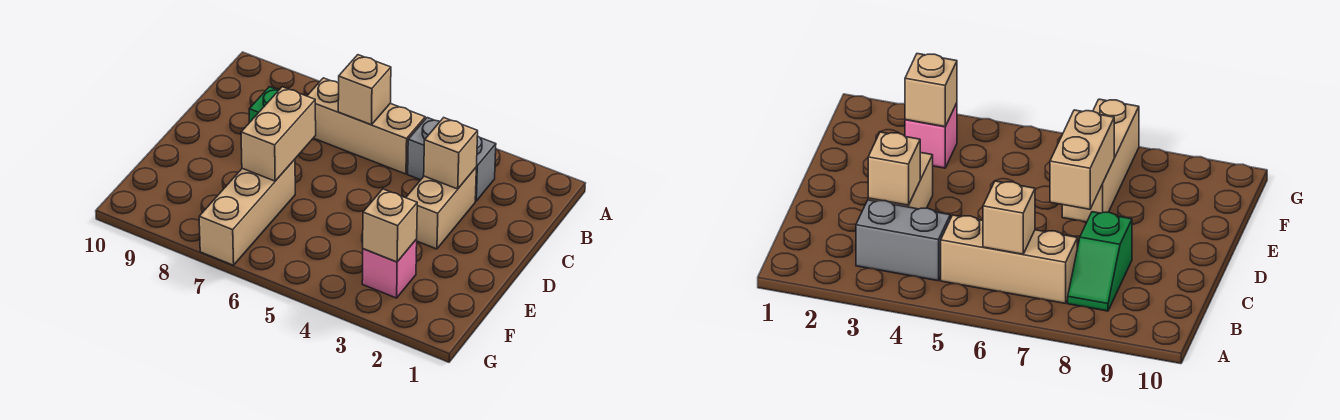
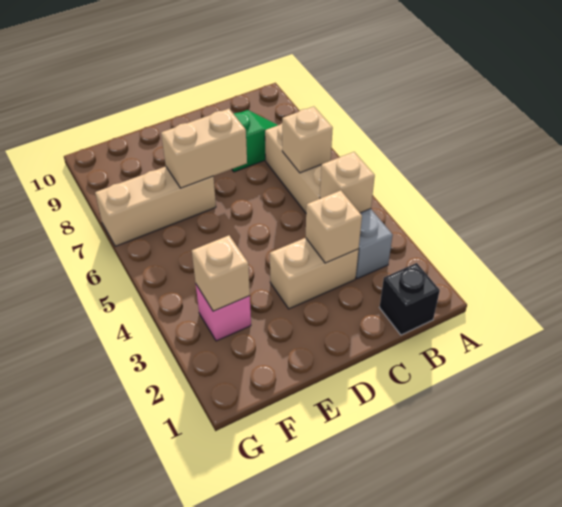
none -> black brick B1 level 1
none -> tan brick B4 level 2

